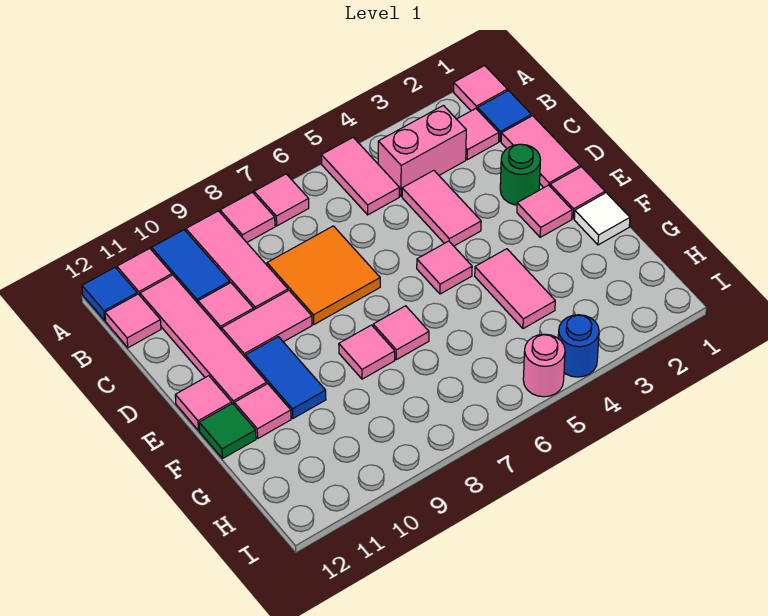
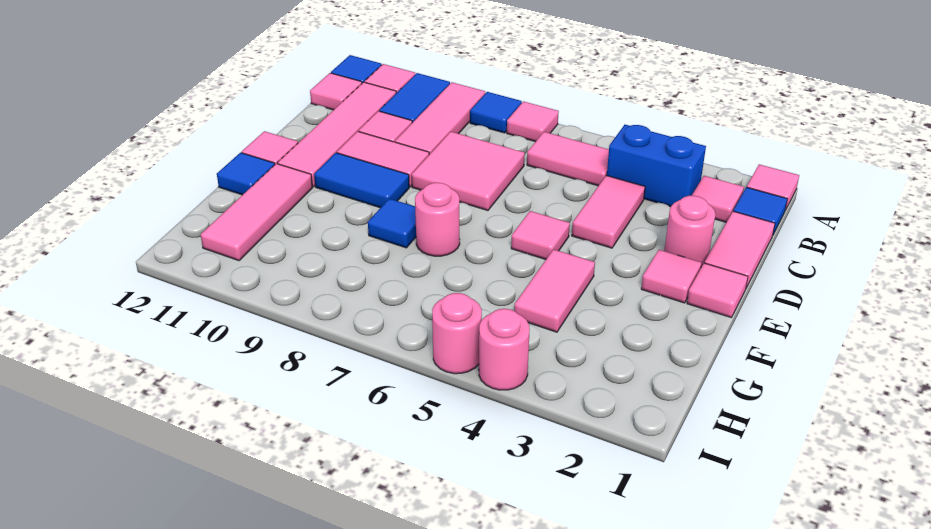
pink tile A5:B5 level 1 -> pink tile B5:B6 level 1
pink tile A8 level 1 -> blue tile A8 level 1
pink brick B3:B4 level 1 -> blue brick B3:B4 level 1
orange tile C7:D8 level 1 -> pink tile C7:D8 level 1
green round brick D2 level 1 -> pink round brick D2 level 1
blue tile E10:F10 level 1 -> blue tile E9:E10 level 1
white tile F1 level 1 -> none
pink tile F7 level 1 -> pink round brick F7 level 1
pink tile F8 level 1 -> blue tile F8 level 1
pink tile F11 level 1 -> pink tile F11:H11 level 1
green tile F12 level 1 -> blue tile F12 level 1
blue round brick I4 level 1 -> pink round brick I4 level 1

